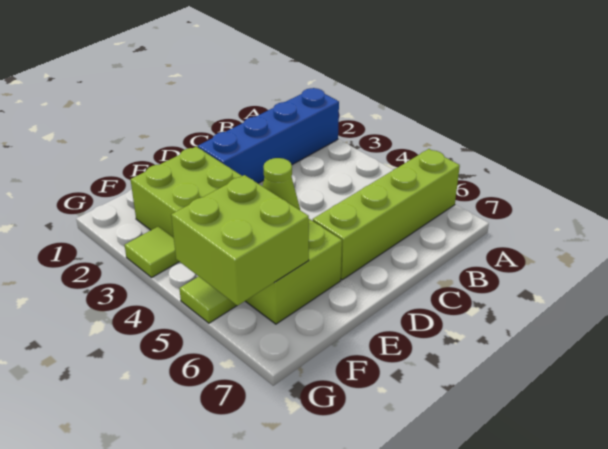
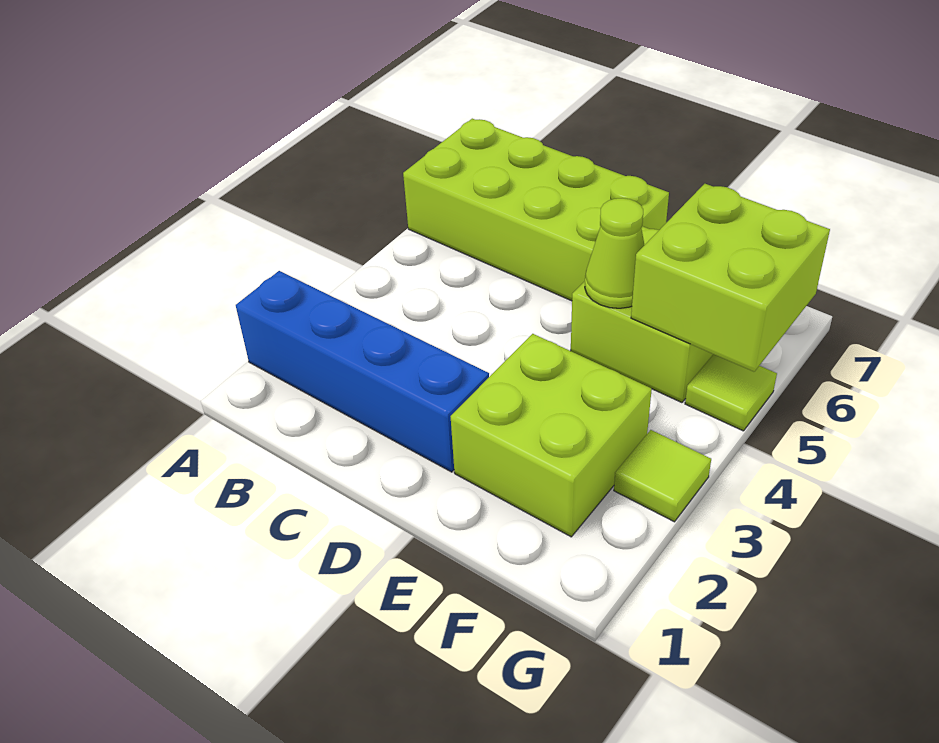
lime brick A6:D6 level 1 -> lime brick A6:D7 level 1

